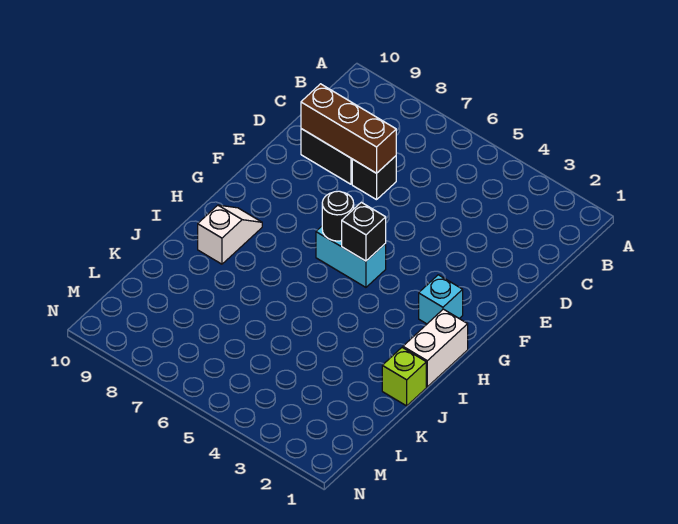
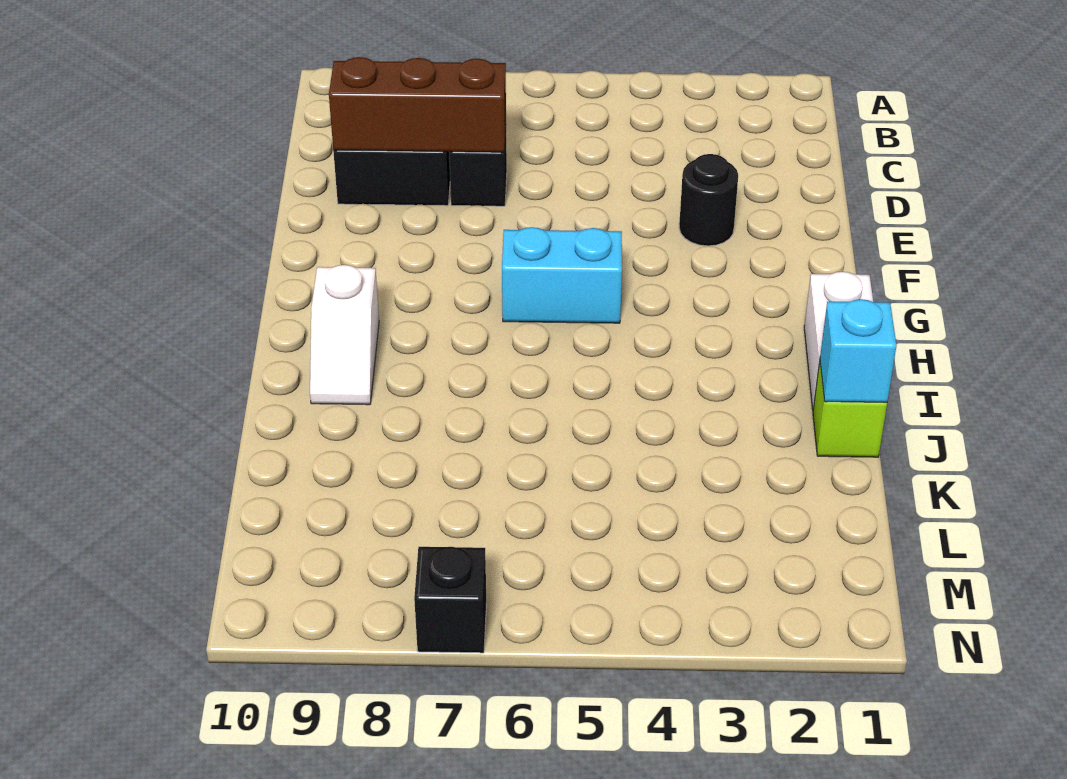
cyan brick G2 level 1 -> cyan brick J1 level 2
black brick G5 level 2 -> black brick N7 level 1
black round brick G6 level 2 -> black round brick E3 level 1
white slope H9:I9 level 1 top I -> white slope H9:I9 level 1 top H

